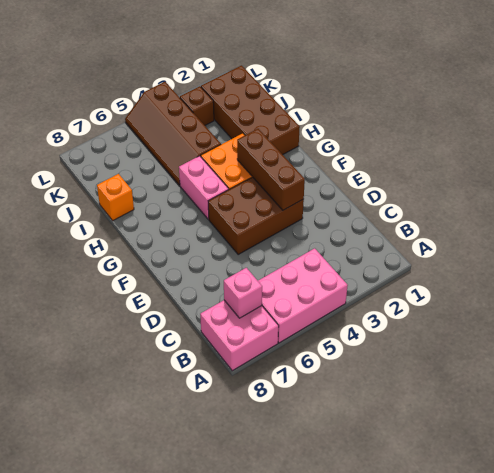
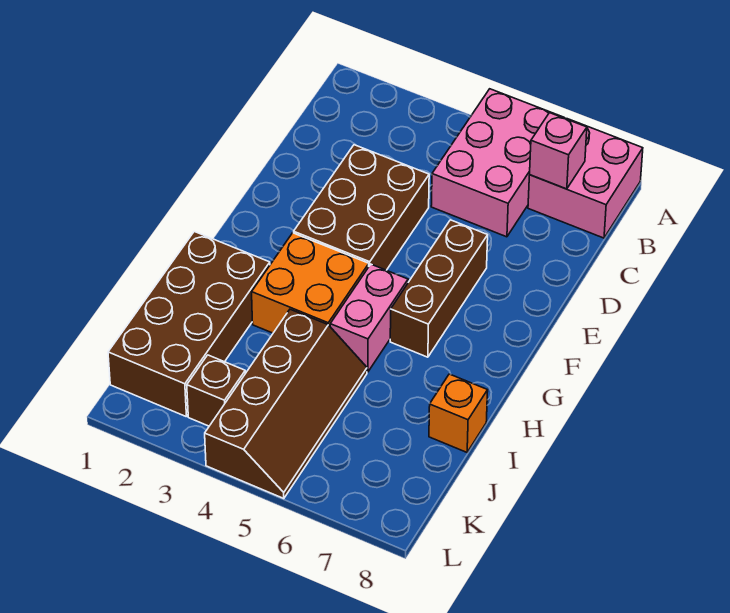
pink brick A4:B6 level 1 -> pink brick A5:C6 level 1
brown brick E3:F5 level 1 -> brown brick D3:F4 level 1
brown brick E3:G3 level 2 -> brown brick E6:G6 level 1

